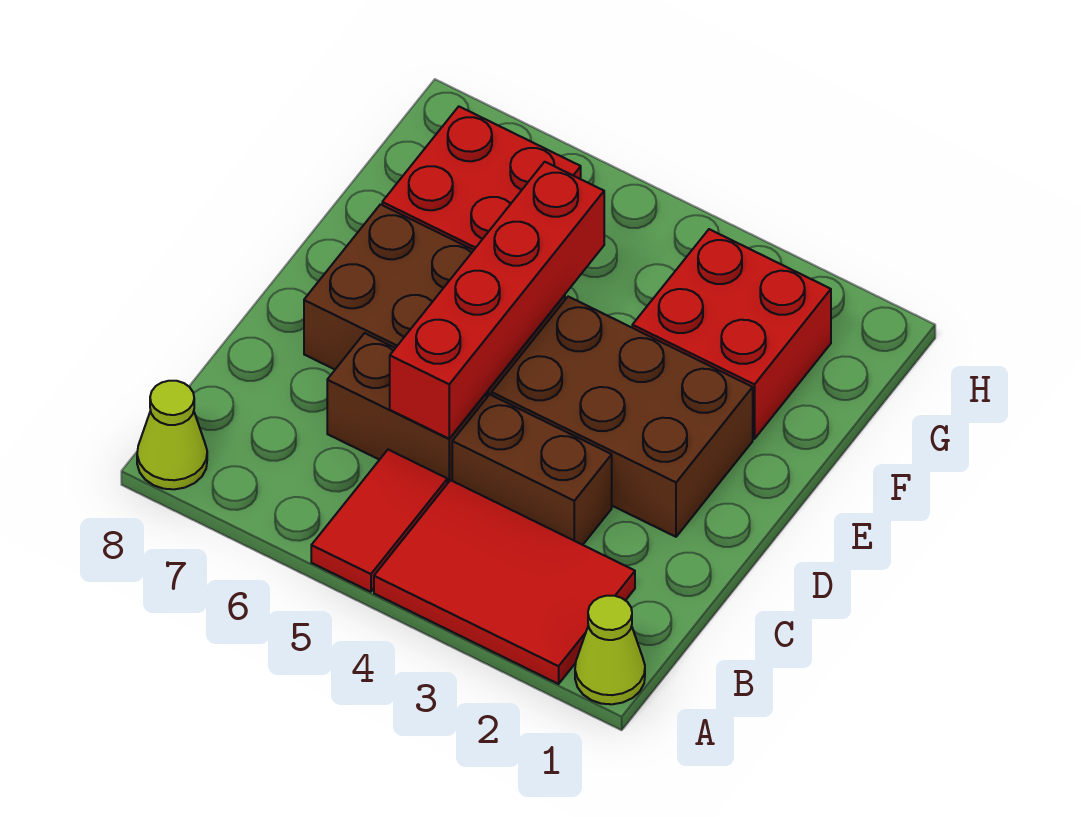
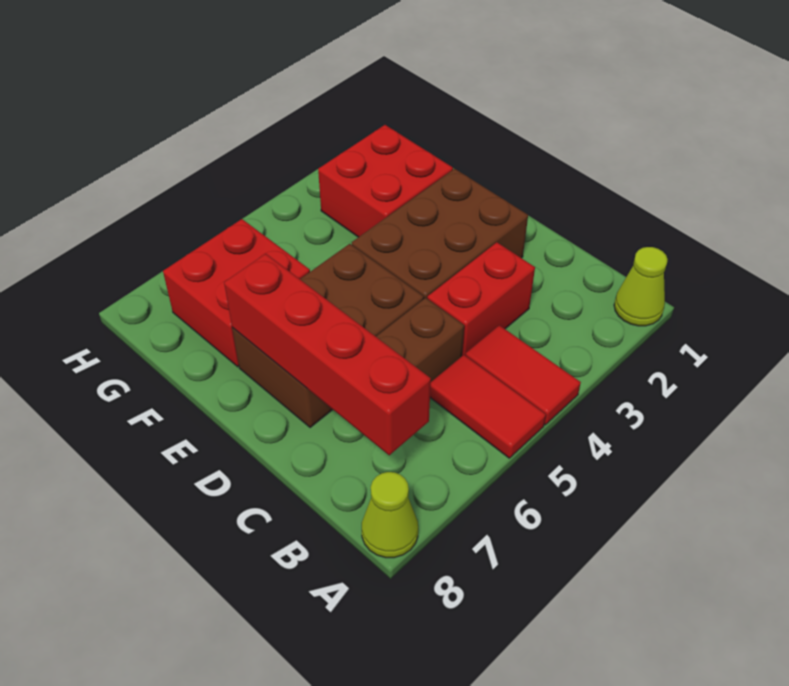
red tile A2:B4 level 1 -> red tile A4:B4 level 1
brown brick C3:C4 level 1 -> red brick C3:C4 level 1
red brick C5:F5 level 2 -> red brick B7:E7 level 2

